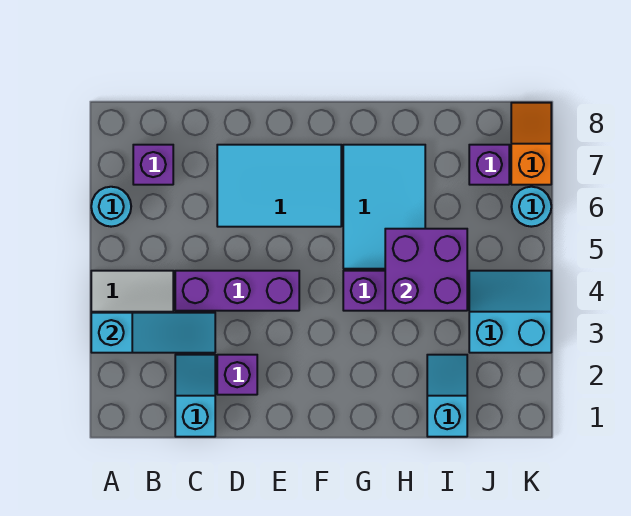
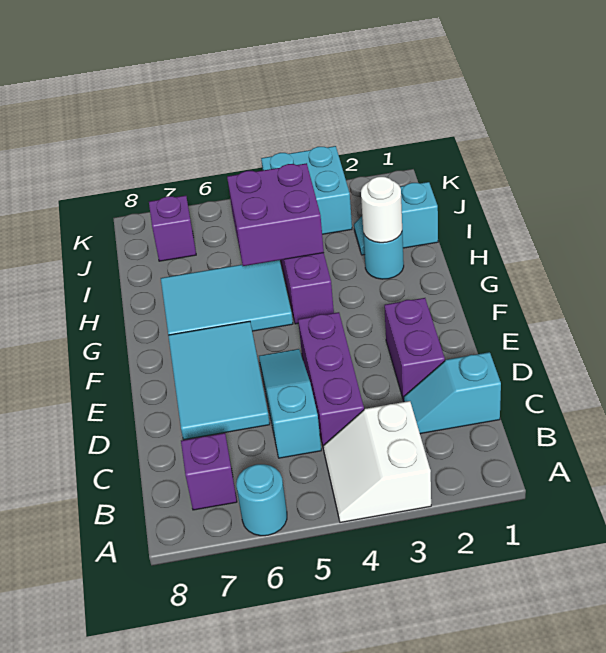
cyan slope A3:C3 level 2 top A -> cyan slope C5:E5 level 1 top C
purple brick D2 level 1 -> purple brick D2:E2 level 1
none -> white round brick H2 level 2
cyan slope J3:K4 level 1 top 3 -> cyan brick J3:K4 level 1
cyan round brick K6 level 1 -> cyan round brick H2 level 1
orange slope K7:K8 level 1 top 7 -> none

